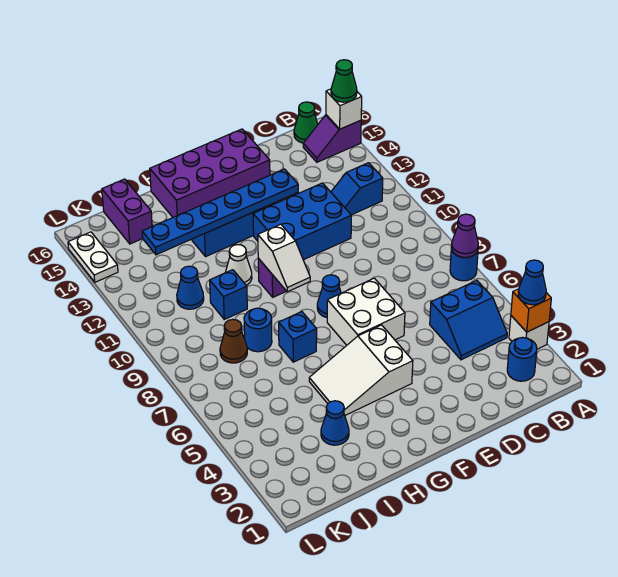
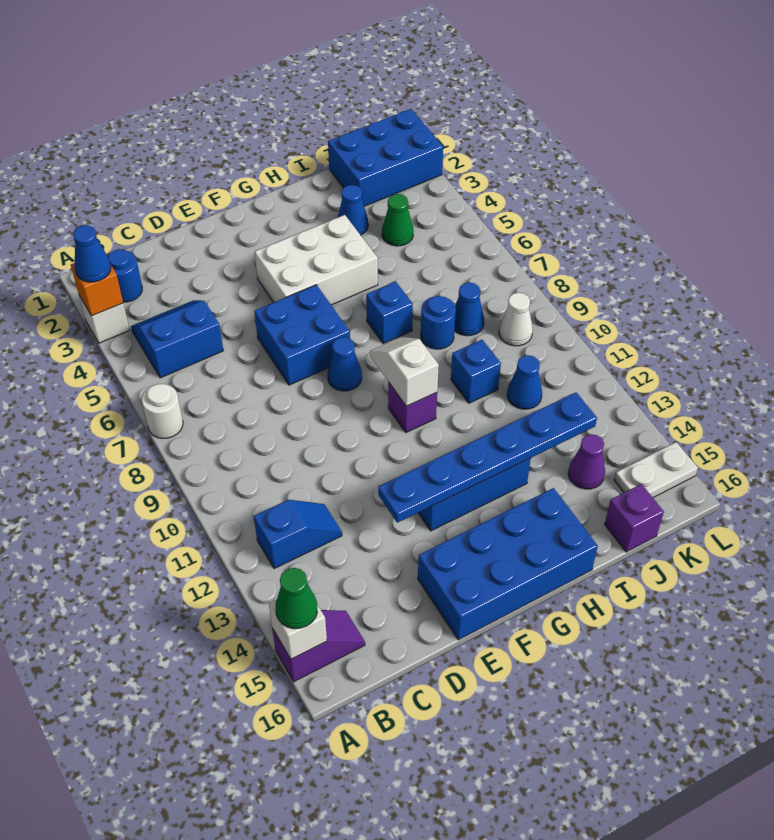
blue round brick A7 level 1 -> white round brick A7 level 1
purple cone A7 level 2 -> purple cone J14 level 1
green cone B16 level 1 -> green cone J4 level 1
blue brick D11:F12 level 1 -> blue brick J1:L2 level 1
white brick E6:F7 level 1 -> blue brick E6:F7 level 1
purple brick E15:H16 level 1 -> blue brick E15:H16 level 1
white slope F4:H5 level 1 top F -> white brick F4:H5 level 1
white cone H11 level 1 -> white cone K9 level 1
brown cone J8 level 1 -> blue cone J8 level 1
purple brick J15:J16 level 1 -> purple brick J16 level 1
white plate L14:L15 level 1 -> white plate K15:L15 level 1

